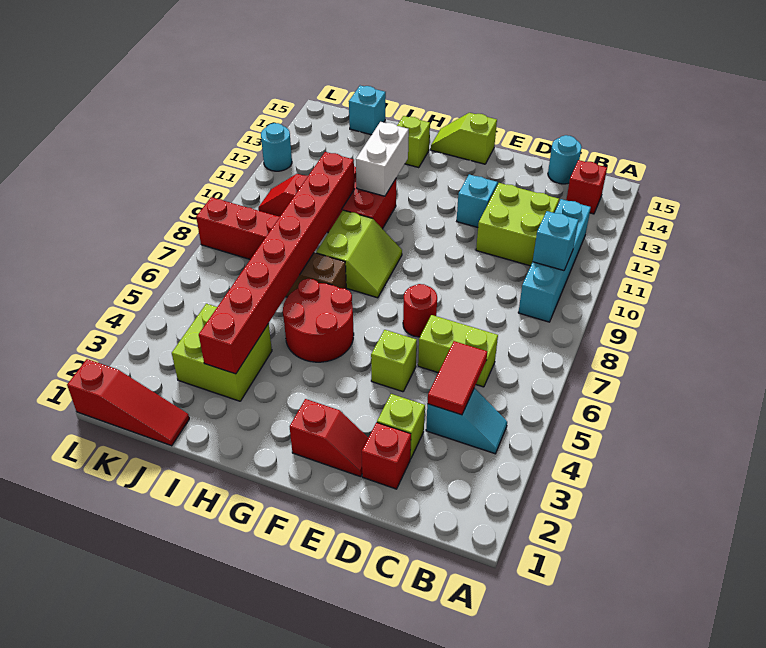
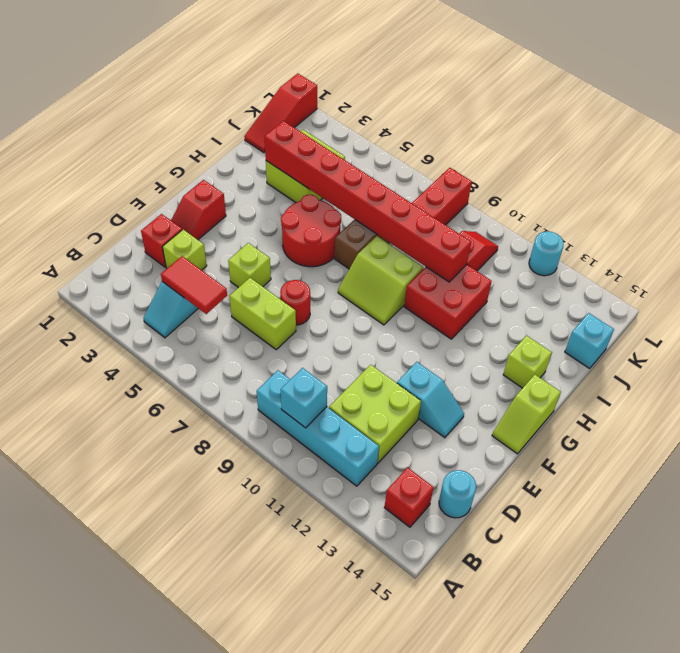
lime brick C6:D6 level 1 -> lime brick D6:D7 level 1
lime slope F15:G15 level 1 top F -> lime slope F15:G15 level 1 top G
white brick H11:H12 level 2 -> none

